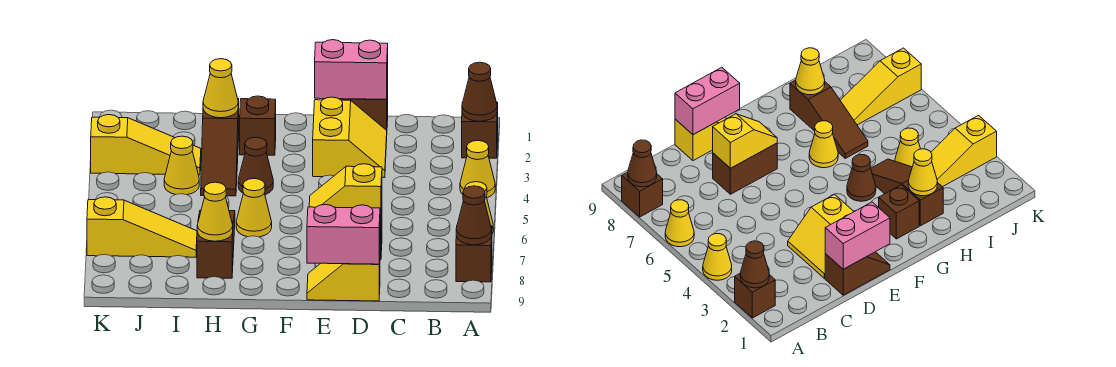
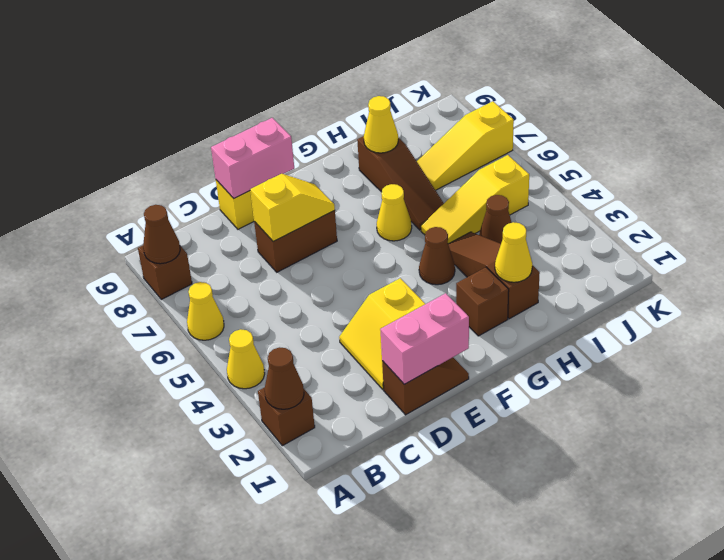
yellow slope I3:K3 level 1 top K -> yellow slope H5:J5 level 1 top J
yellow cone I4 level 1 -> brown cone I4 level 1

